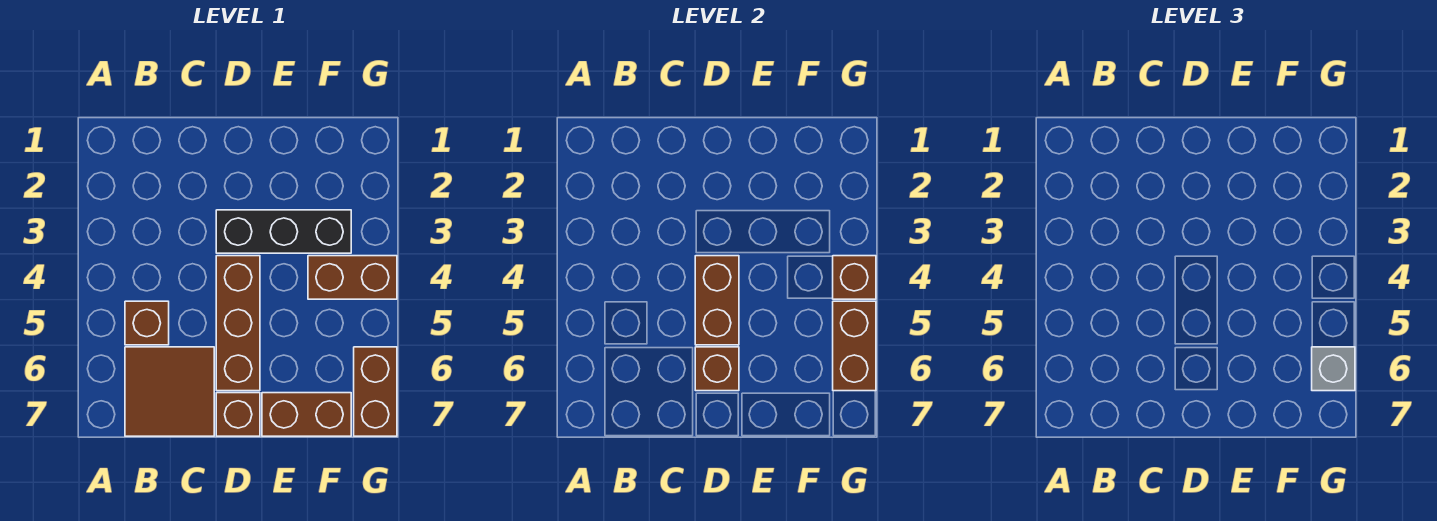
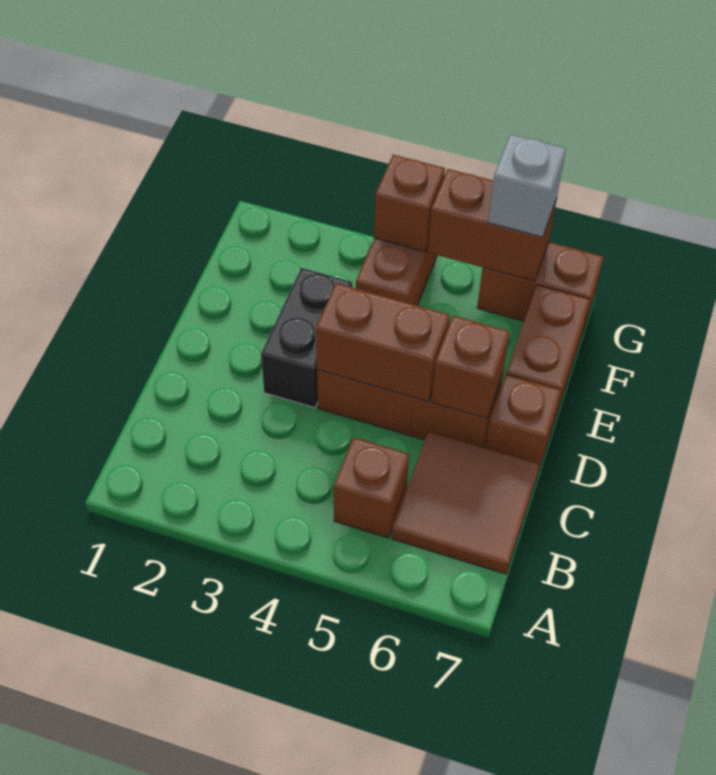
black brick D3:F3 level 1 -> black brick D3:E3 level 1

